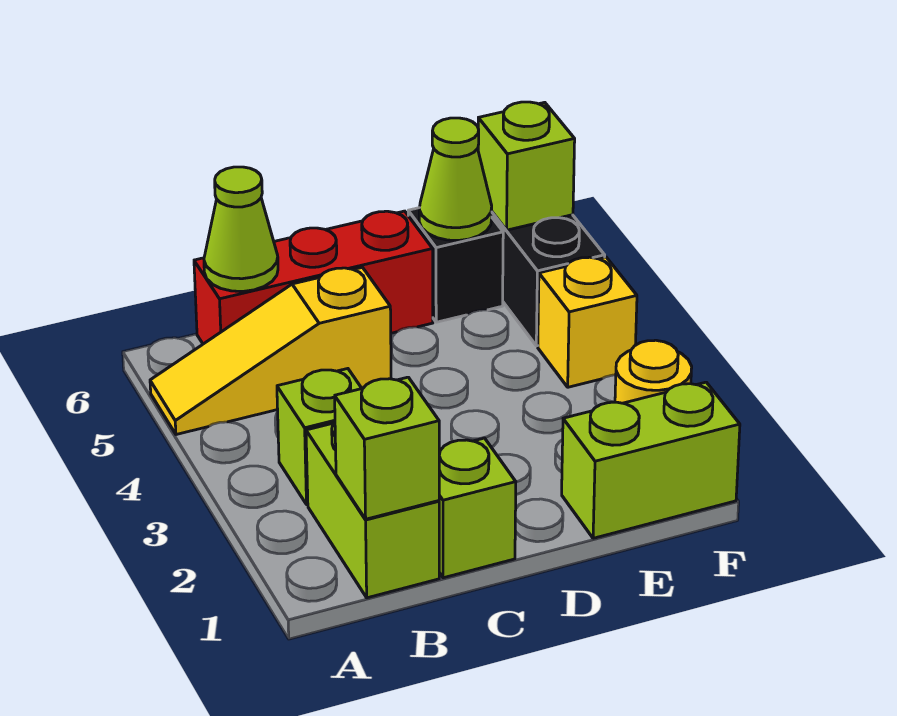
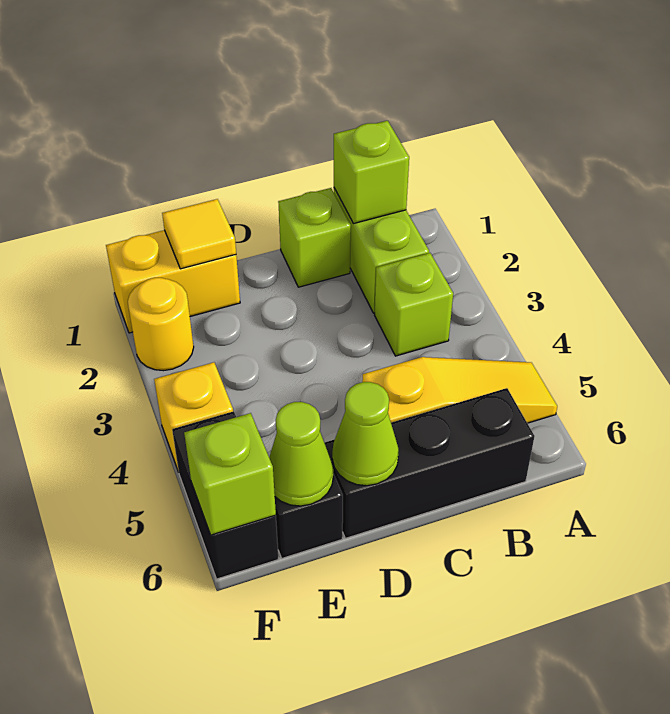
red brick B6:D6 level 1 -> black brick B6:D6 level 1
lime cone B6 level 2 -> lime cone D6 level 2
lime brick E1:F1 level 1 -> yellow brick E1:F1 level 1
none -> yellow tile E1 level 2

